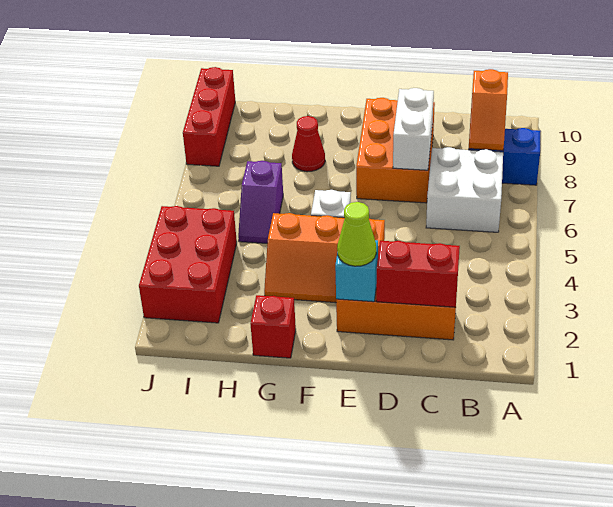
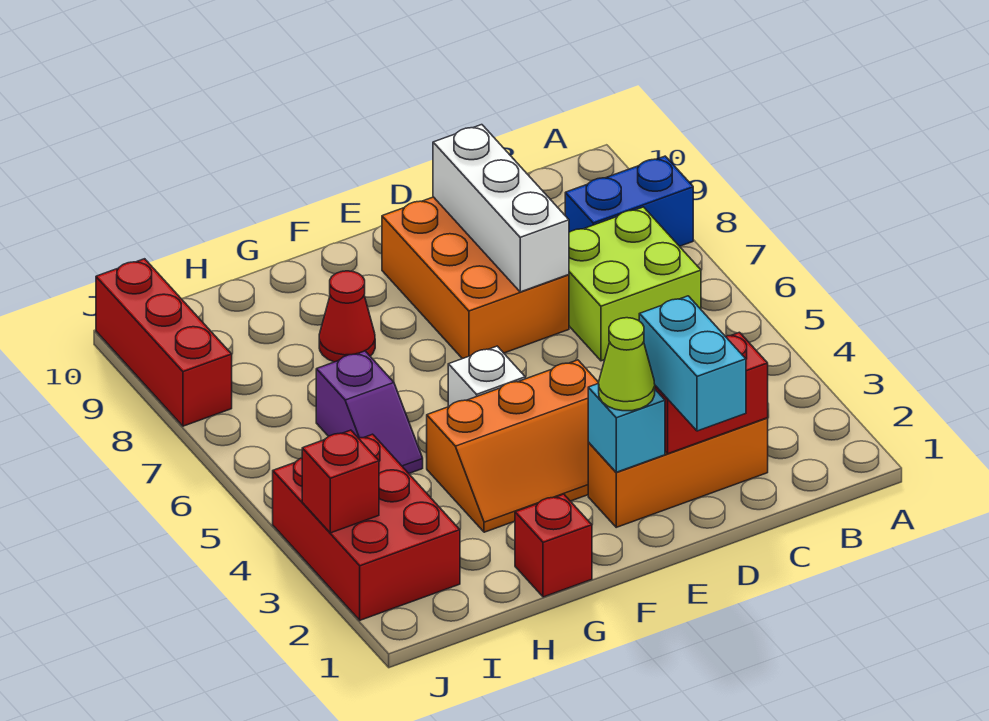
white brick B6:C7 level 1 -> lime brick B6:C7 level 1
orange slope B8:B9 level 2 top 9 -> none
none -> cyan brick D1:D2 level 3
white brick D7:D8 level 2 -> white brick D7:D9 level 2
none -> red brick J3 level 2

